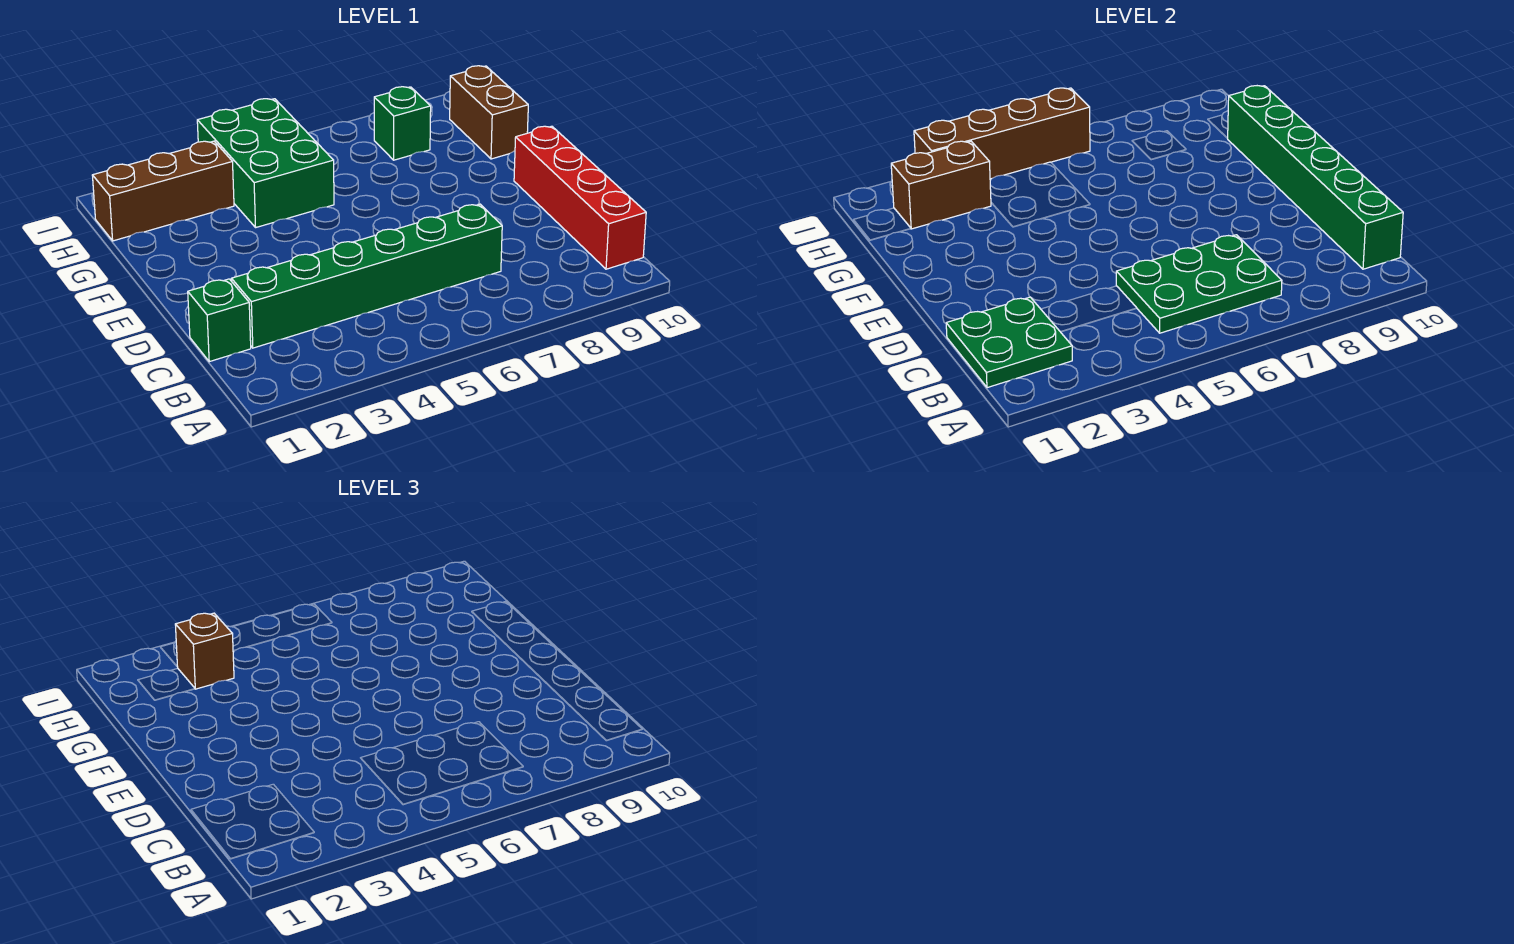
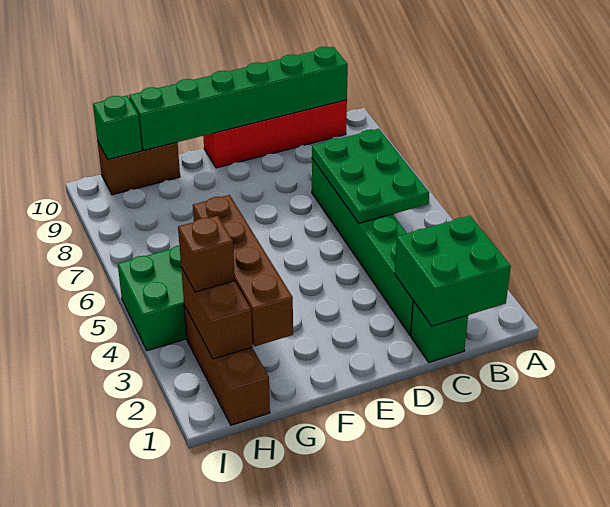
green plate B1:C2 level 2 -> green brick B1:C2 level 2
green brick H8 level 1 -> green brick H10 level 2
brown brick I3:I6 level 2 -> brown brick G2:G5 level 2

